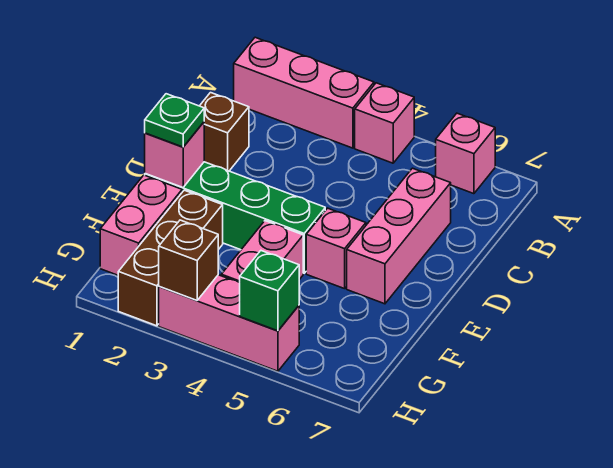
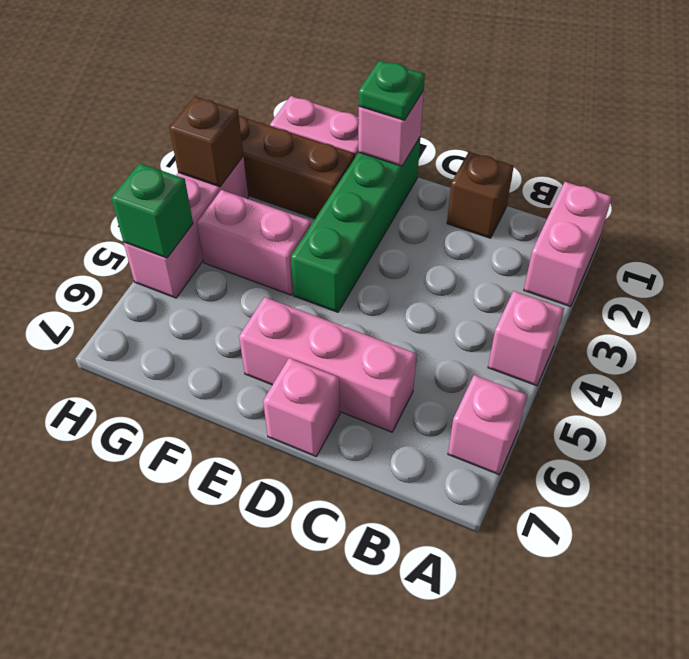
pink brick A1:A3 level 1 -> pink brick A1:A2 level 1
pink brick E5 level 1 -> pink brick D7 level 1

